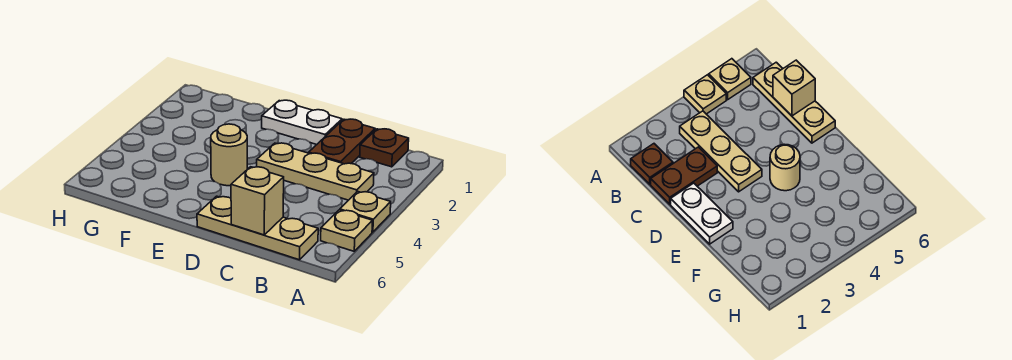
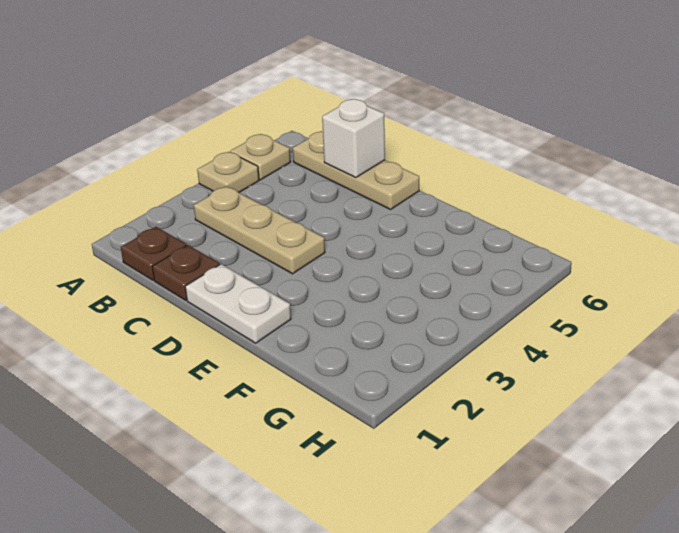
brown plate C1:C2 level 1 -> brown plate C1 level 1
tan brick C6 level 2 -> white brick C6 level 2
tan round brick E4 level 1 -> none

